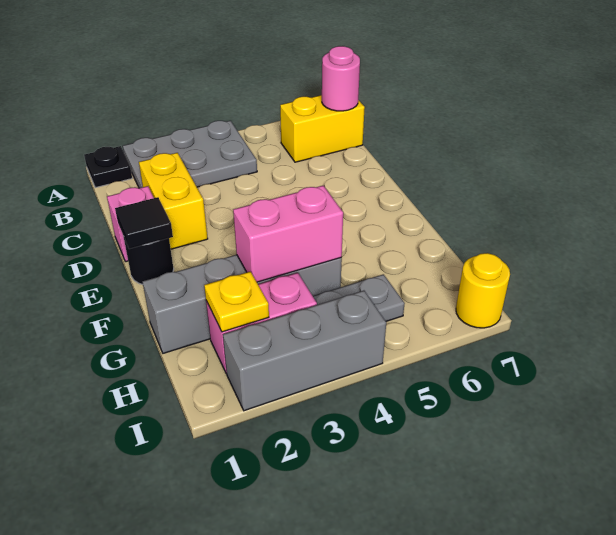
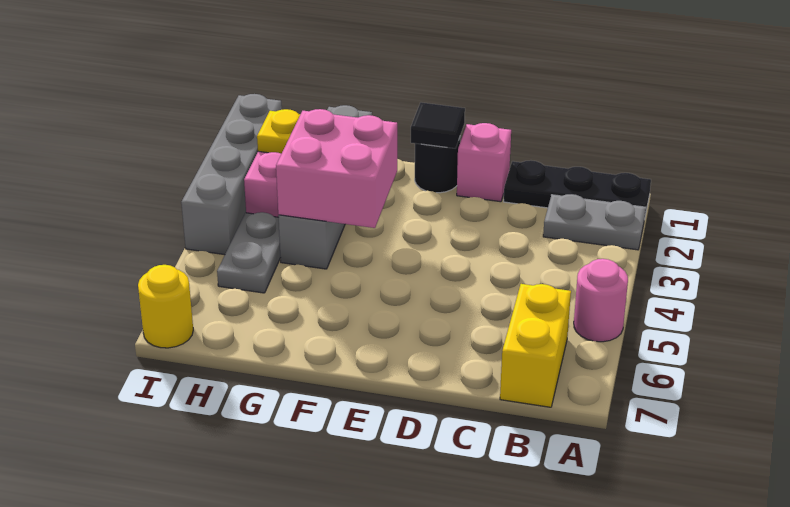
black plate A1 level 1 -> black plate A1:C1 level 1
grey plate A2:B4 level 1 -> grey plate A2:B2 level 1
pink round brick B7 level 2 -> pink round brick A5 level 1
yellow brick C2:D2 level 1 -> none
pink brick G3:G4 level 2 -> pink brick F3:G4 level 2
grey brick I2:I4 level 1 -> grey brick I1:I4 level 1

